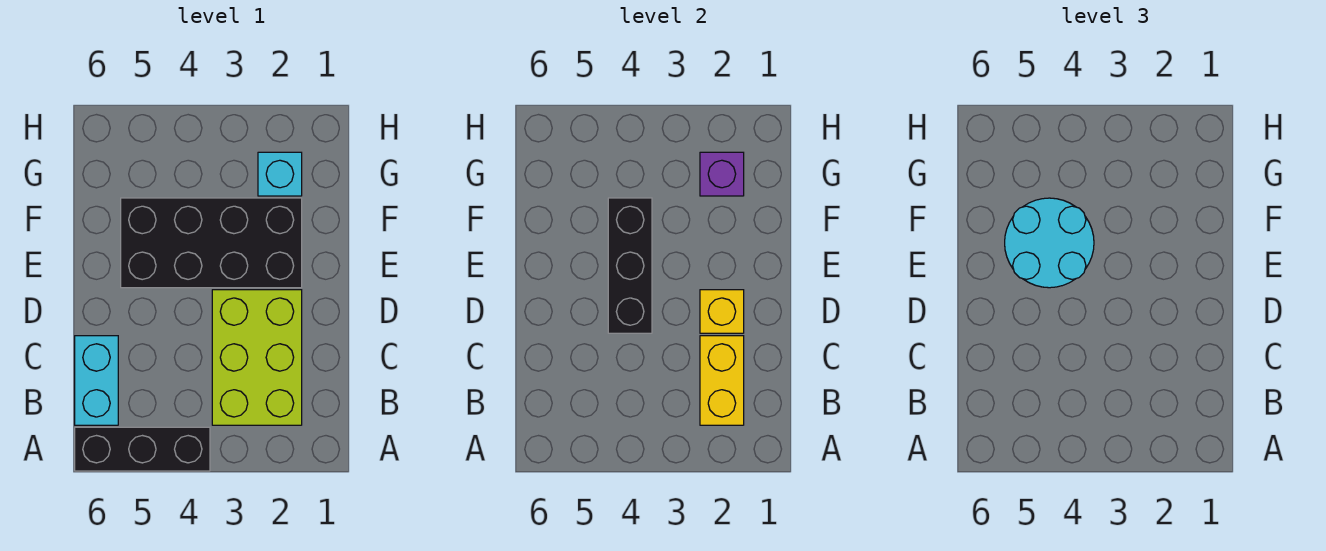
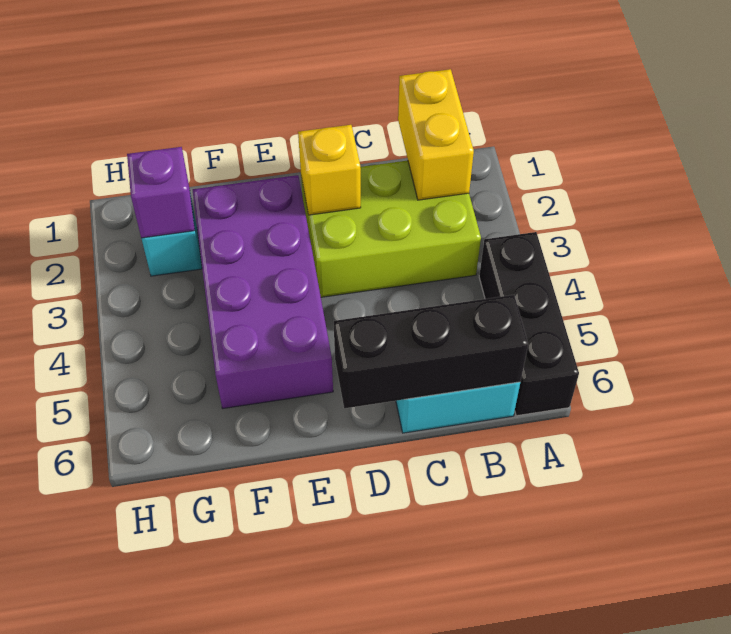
yellow brick B2:C2 level 2 -> yellow brick B1:B2 level 2
black brick D4:F4 level 2 -> black brick B6:D6 level 2
black brick E2:F5 level 1 -> purple brick E2:F5 level 1
cyan round brick E4:F5 level 3 -> none

